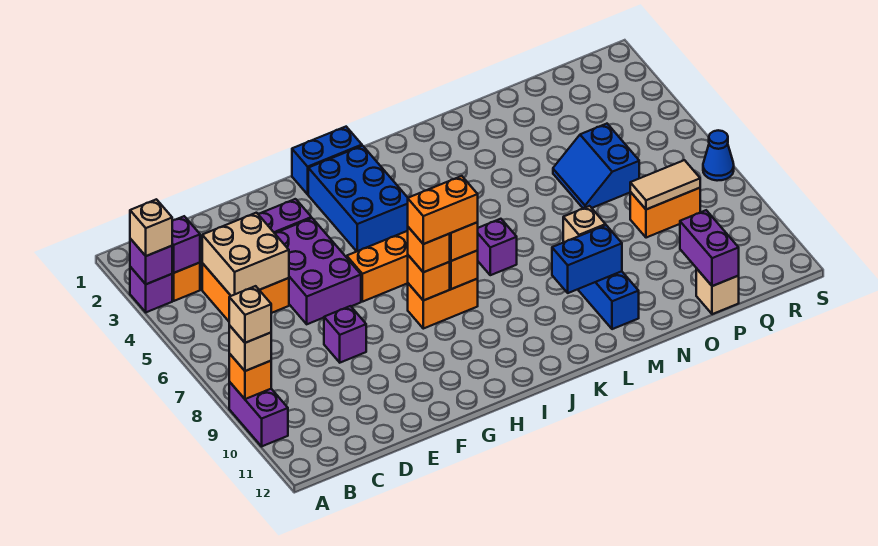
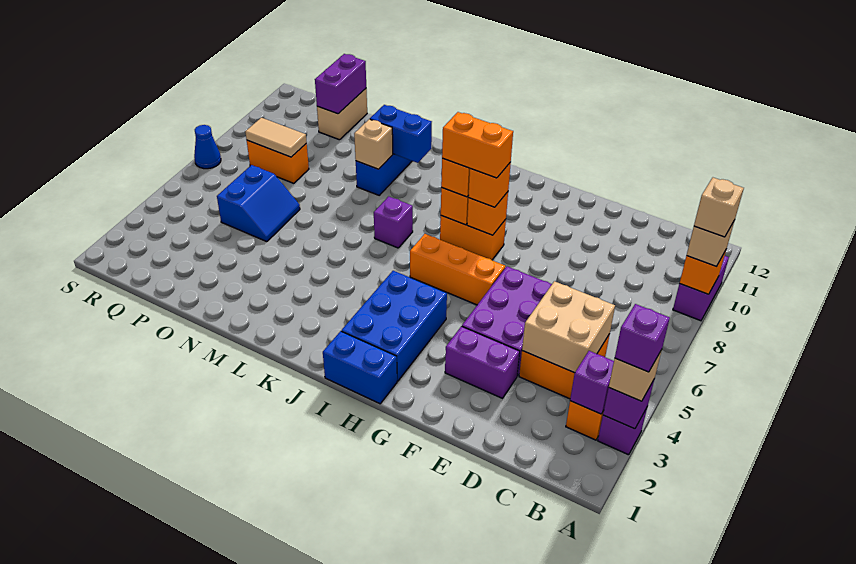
purple brick E8 level 1 -> purple brick A3 level 4
tan brick P12 level 1 -> tan brick P11:P12 level 1

